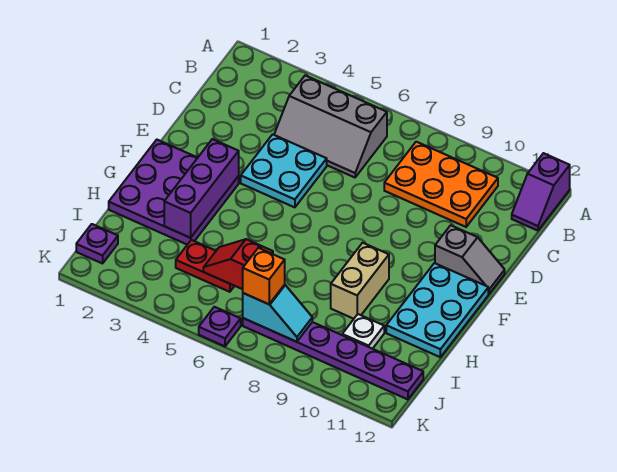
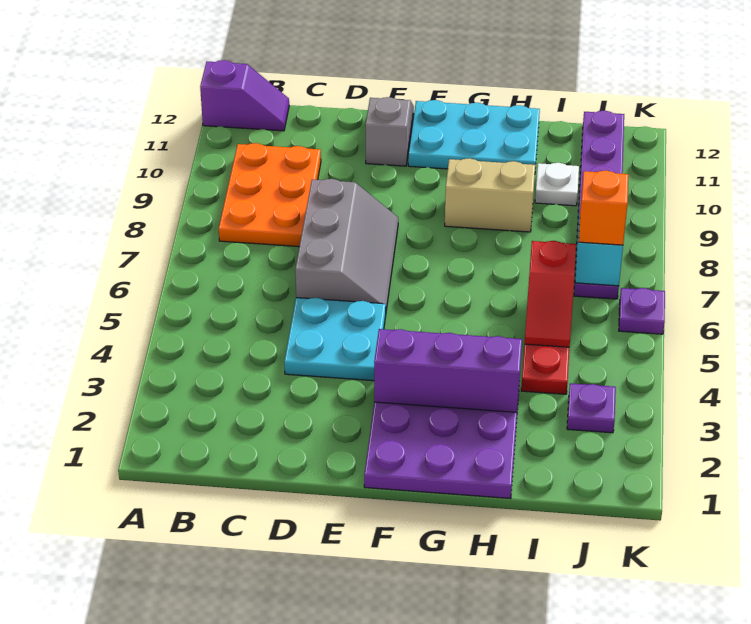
grey slope B4:C6 level 1 top B -> grey slope D6:E8 level 1 top D
purple plate J1 level 1 -> purple plate J3 level 1

